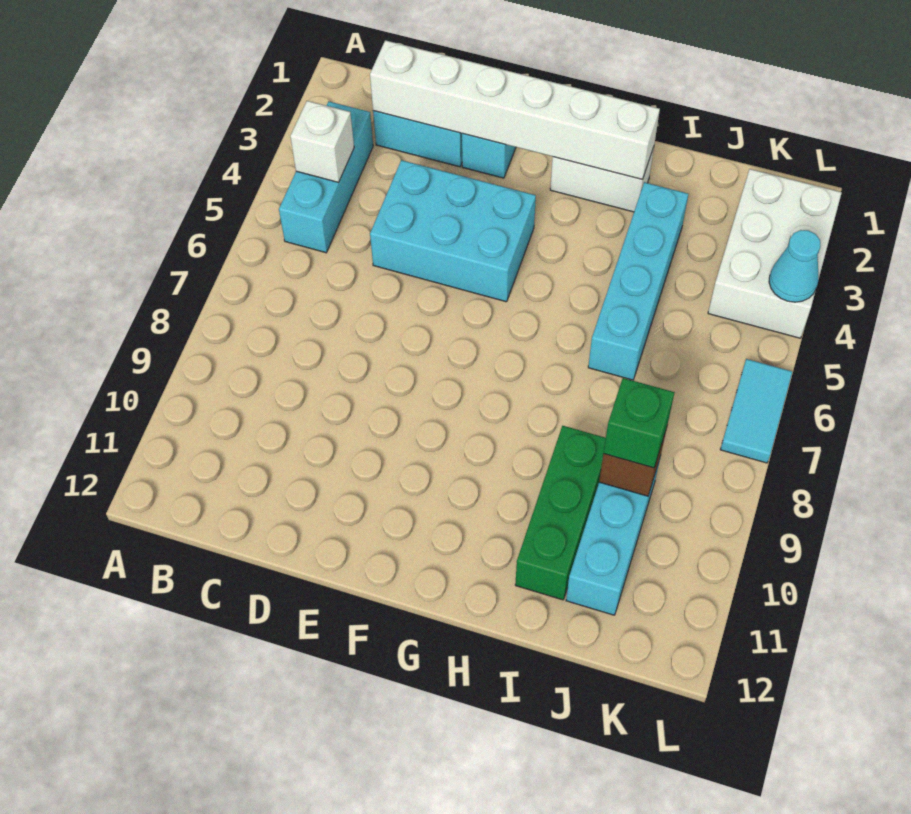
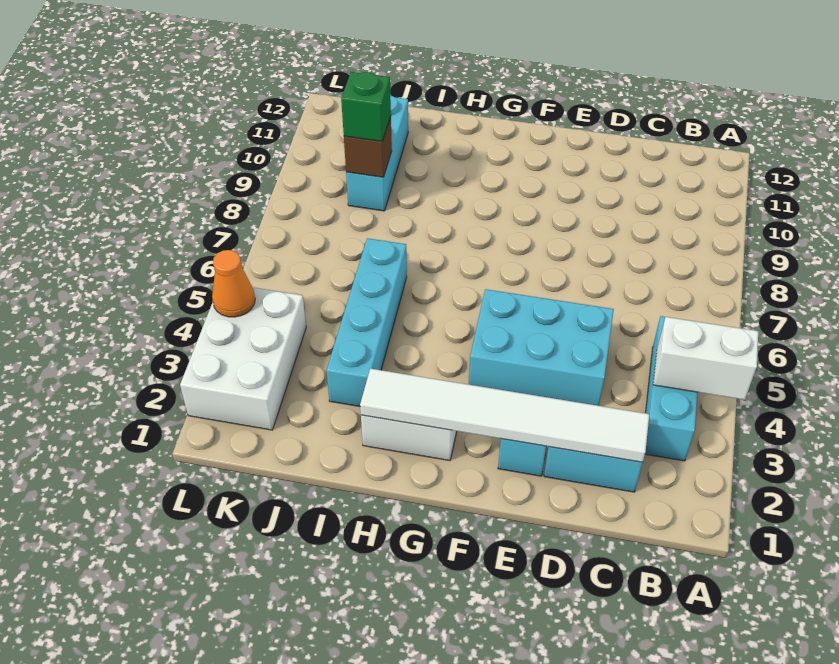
white brick B4 level 2 -> white brick A4:B4 level 2
white brick C2:H2 level 2 -> white tile C2:H2 level 2
green brick I9:I11 level 1 -> none
cyan cone L4 level 2 -> orange cone L4 level 2
cyan tile L6:L7 level 1 -> none

